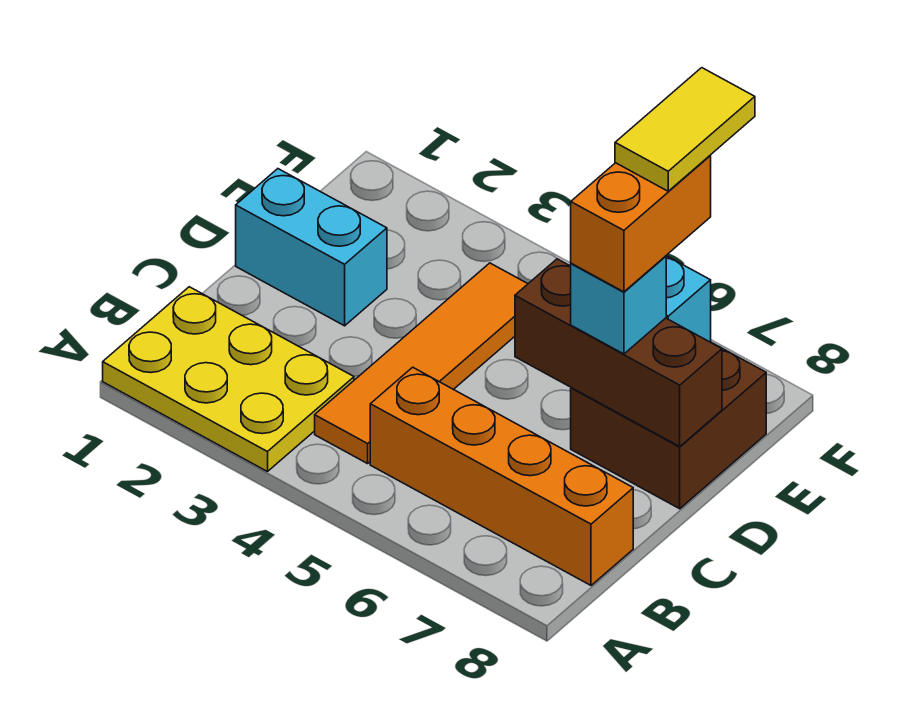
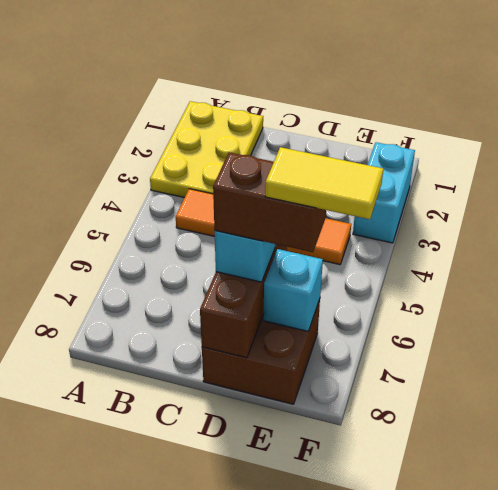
orange brick B5:B8 level 1 -> none
cyan brick D1:D2 level 1 -> cyan brick F2:F3 level 1
orange brick D7:E7 level 4 -> brown brick D7:E7 level 4

